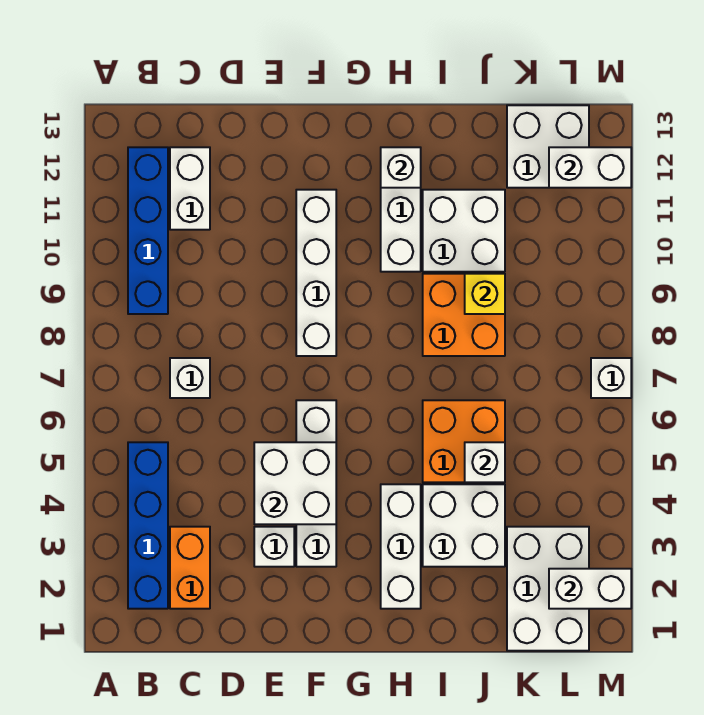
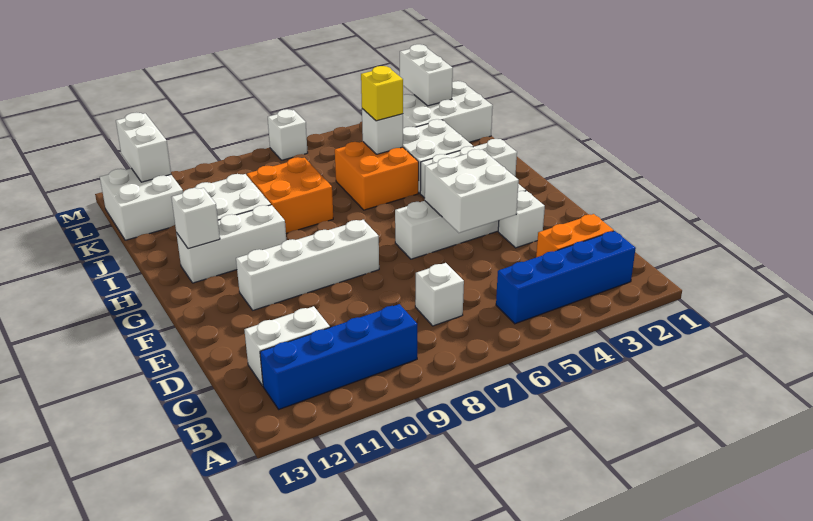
yellow brick J9 level 2 -> yellow brick J5 level 3

